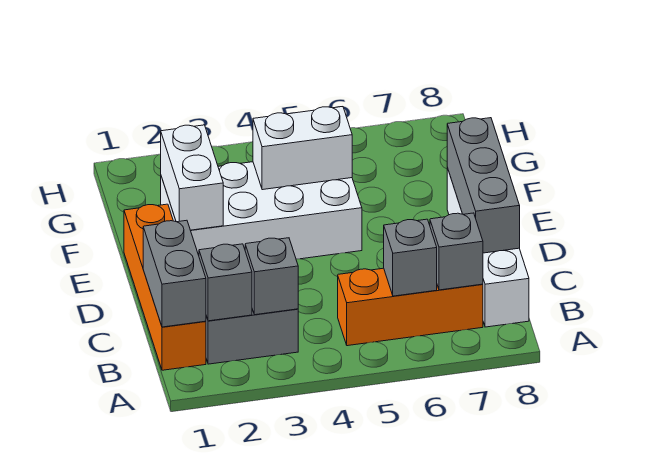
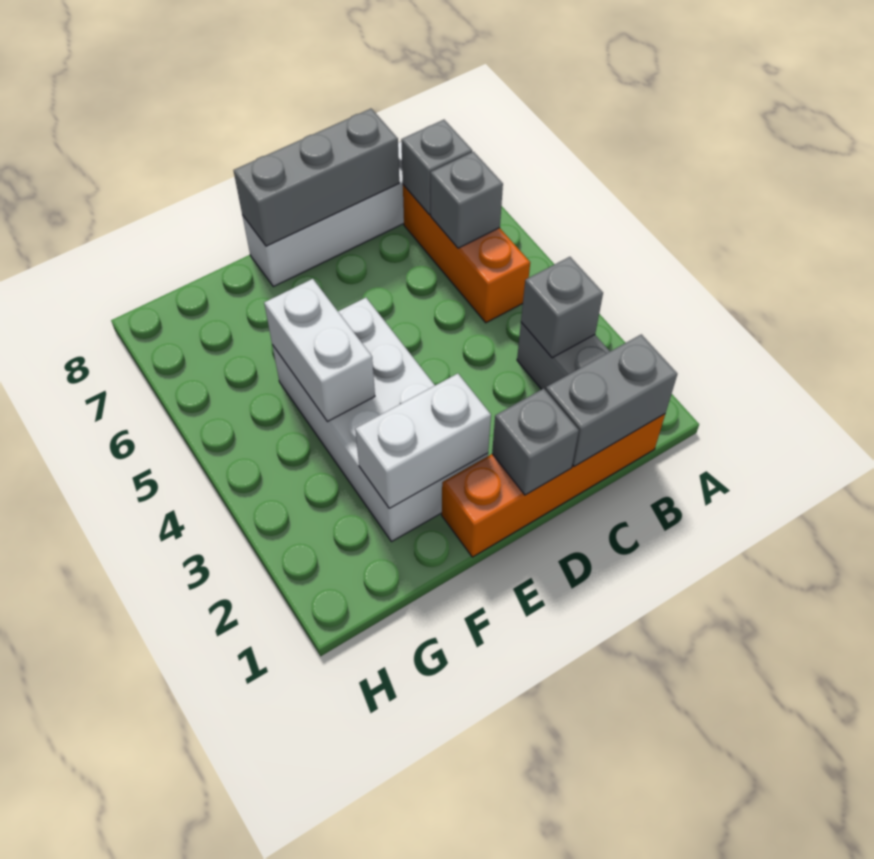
grey brick B2 level 2 -> grey brick D1 level 2

